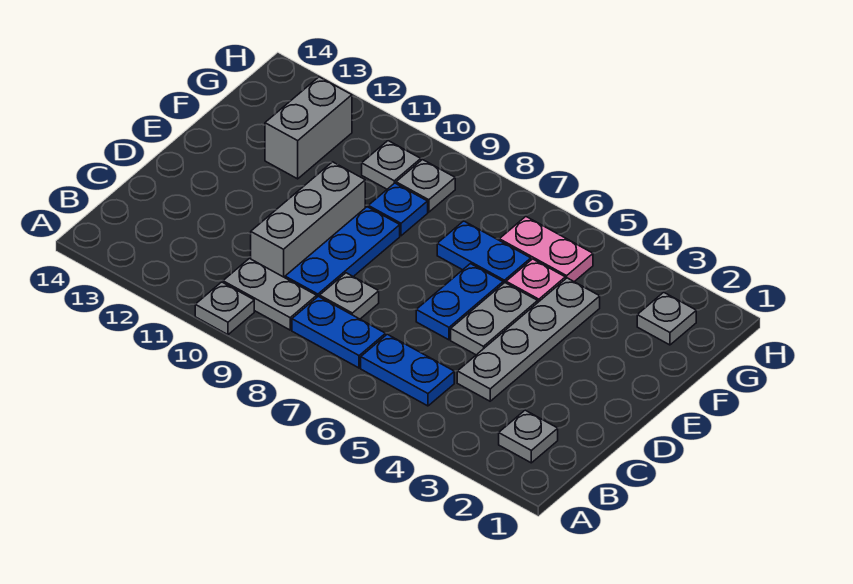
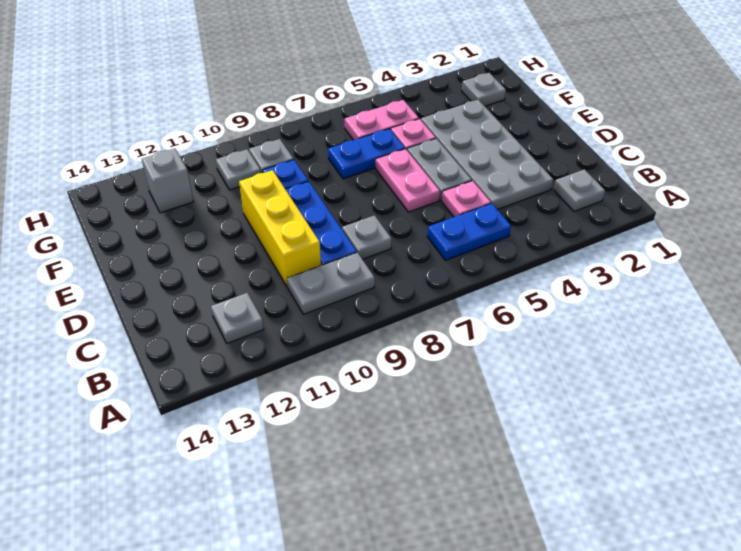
grey plate A10 level 1 -> grey plate B12 level 1
blue plate B7:B8 level 1 -> none
grey plate C4:F4 level 1 -> grey plate C3:F4 level 1
none -> pink plate C5 level 1
grey brick C10:E10 level 1 -> yellow brick C10:E10 level 1
blue plate D6:E6 level 1 -> pink plate D6:E6 level 1
grey brick F12:G12 level 1 -> grey brick G12 level 1

